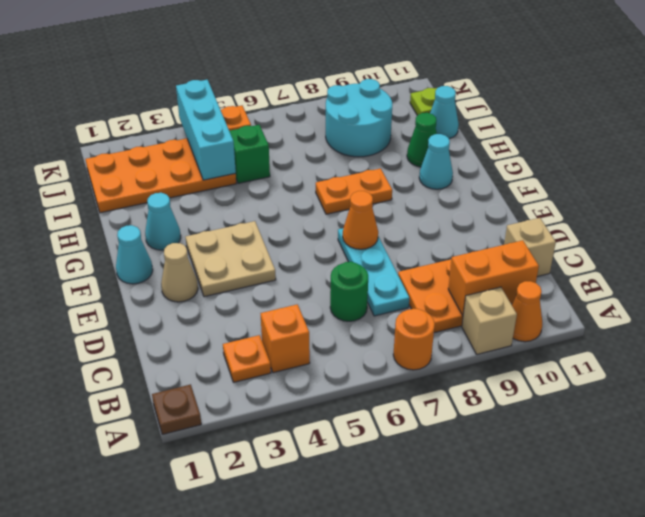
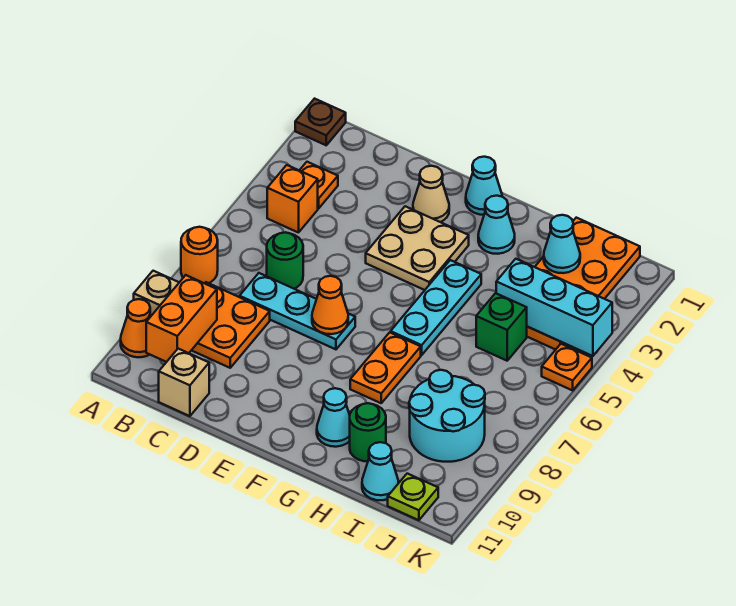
none -> cyan plate G4:G6 level 1
green cone H10 level 1 -> green round brick H10 level 1
none -> cyan cone I2 level 2

